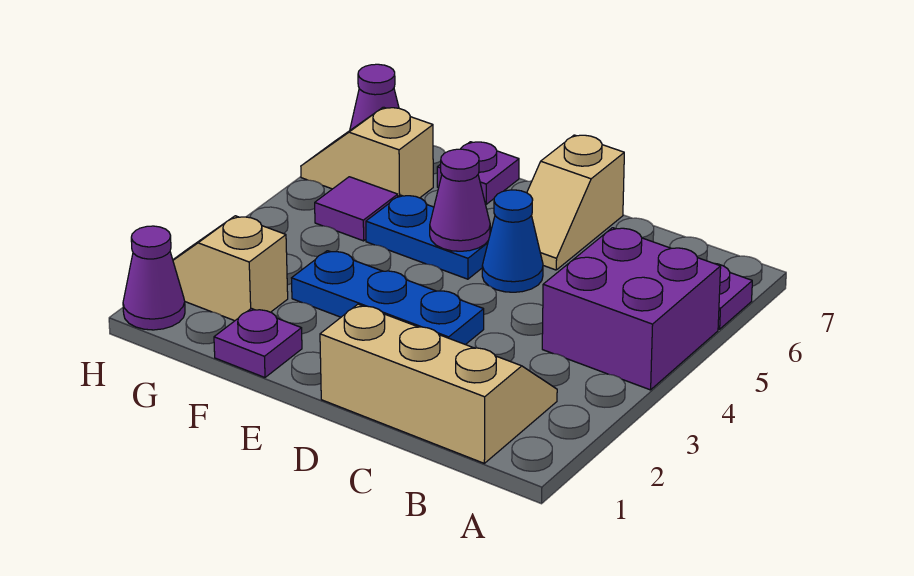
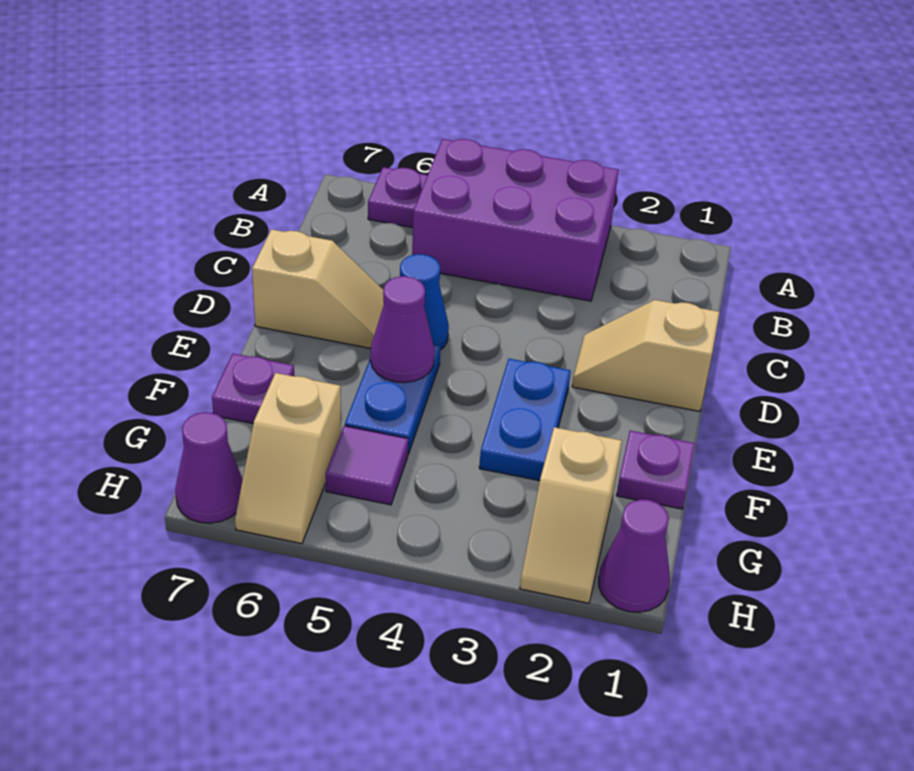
purple brick A4:B5 level 1 -> purple brick A3:B5 level 1
tan slope B1:D2 level 1 top 1 -> tan slope D1:D2 level 1 top 1
blue plate D3:F3 level 1 -> blue plate E3:F3 level 1

